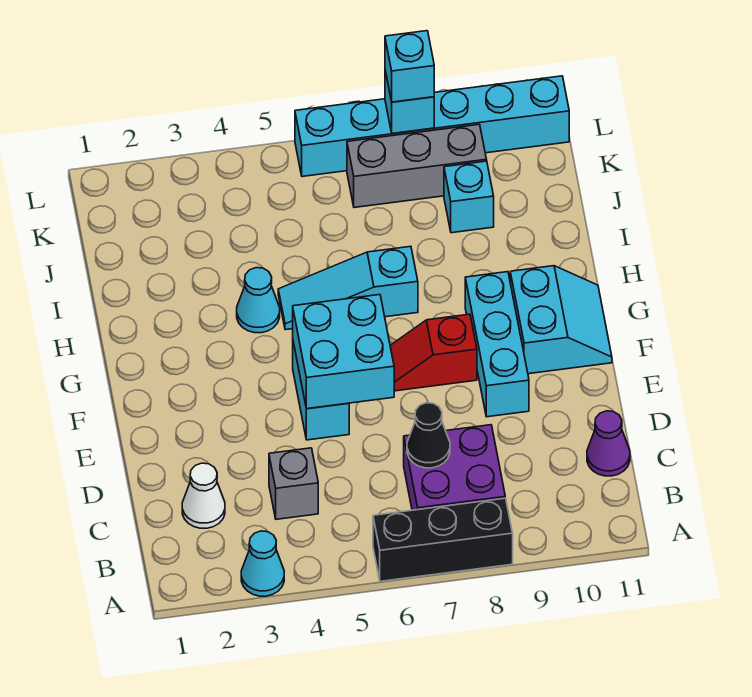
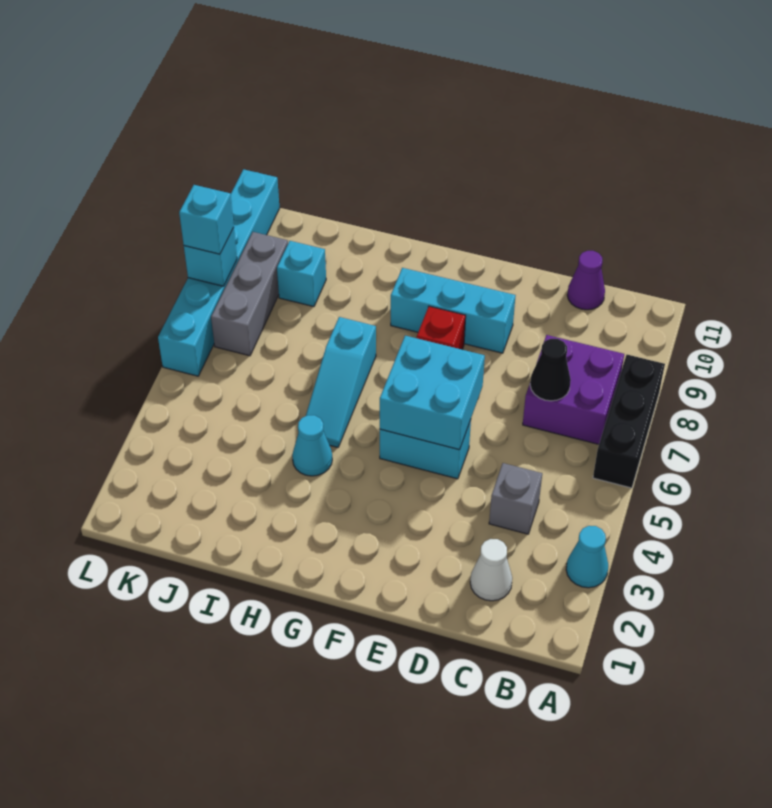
cyan slope F10:G11 level 1 top 10 -> none

